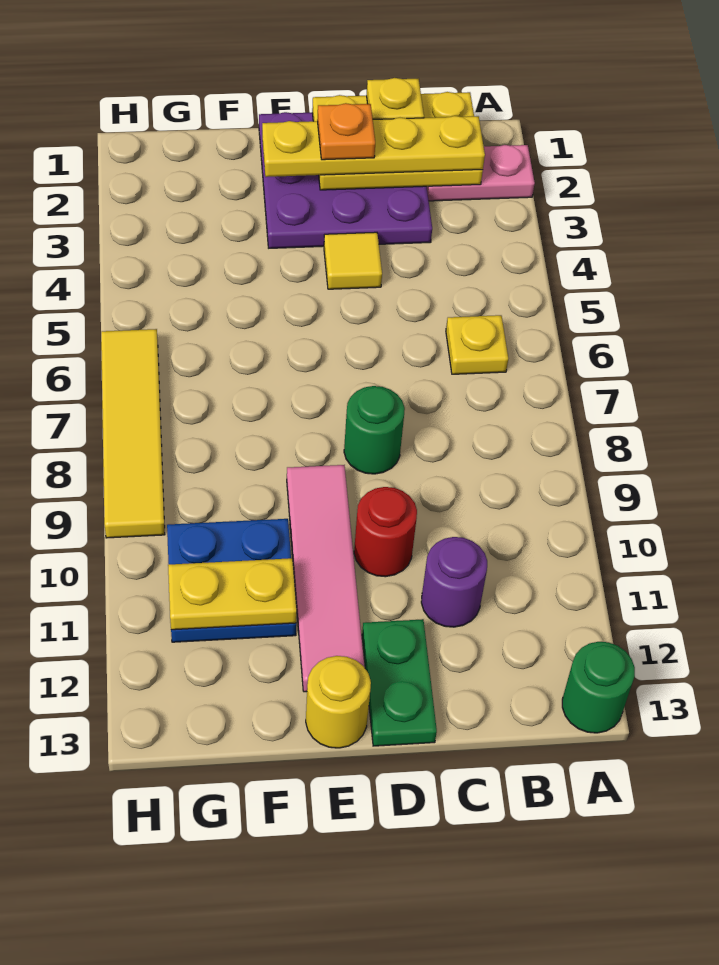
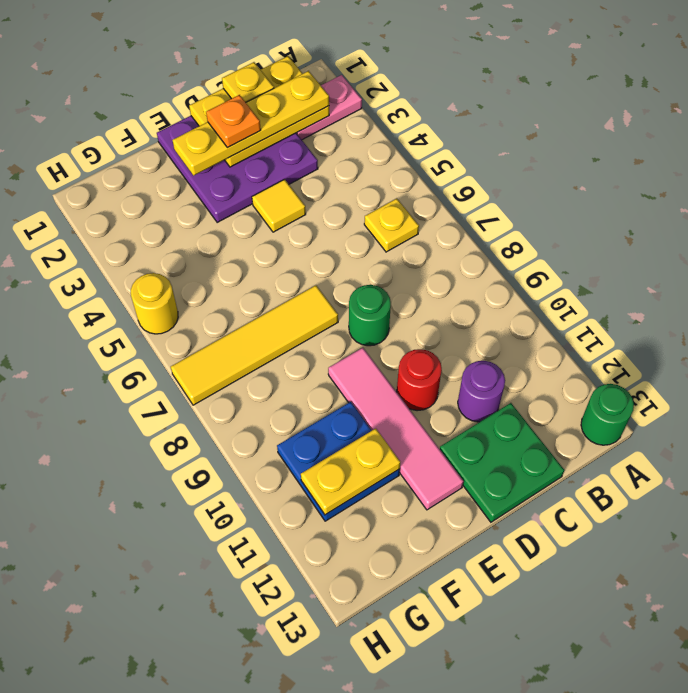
green plate D12:D13 level 1 -> green plate C12:D13 level 1
yellow round brick E13 level 1 -> yellow round brick H5 level 1
yellow tile H6:H9 level 1 -> yellow tile E7:H7 level 1

